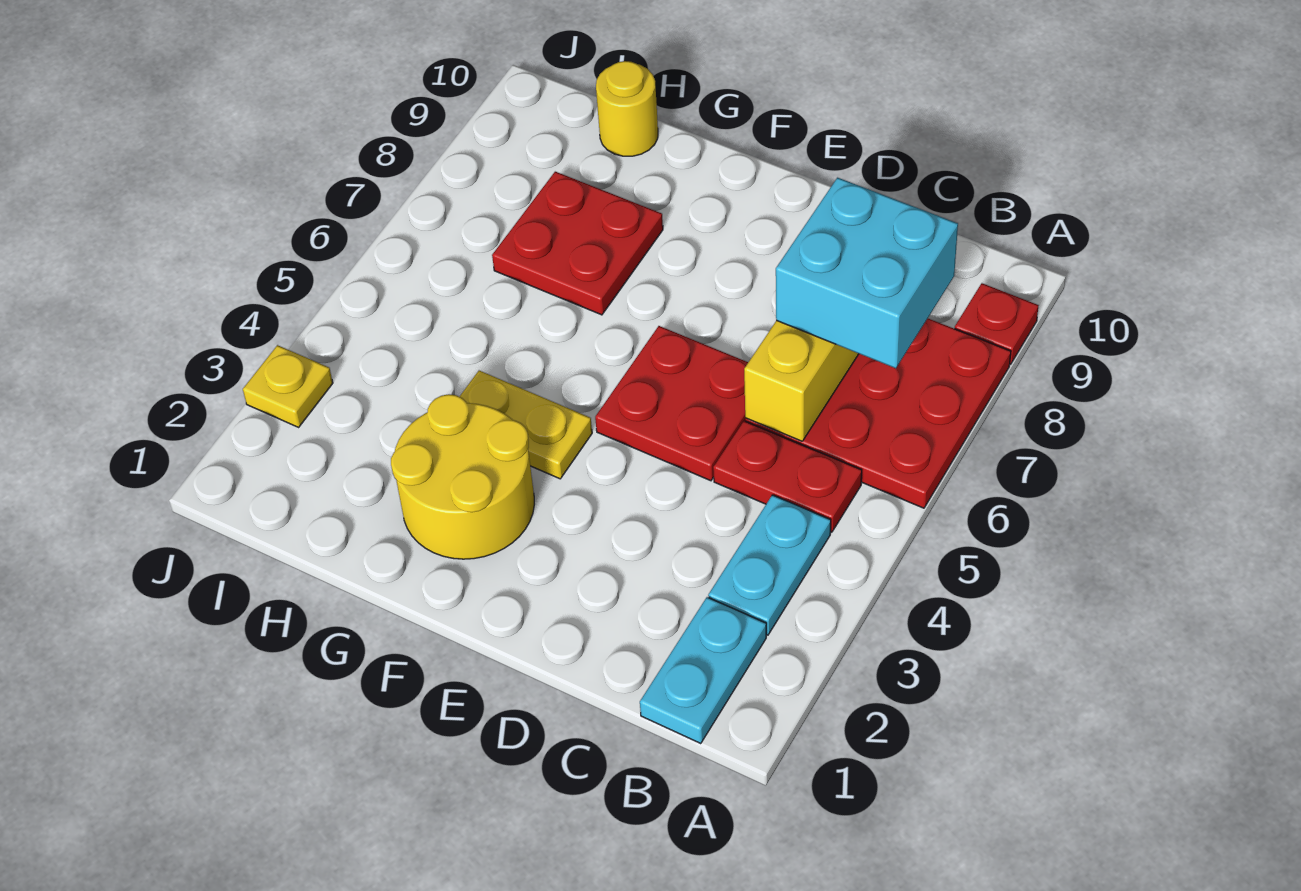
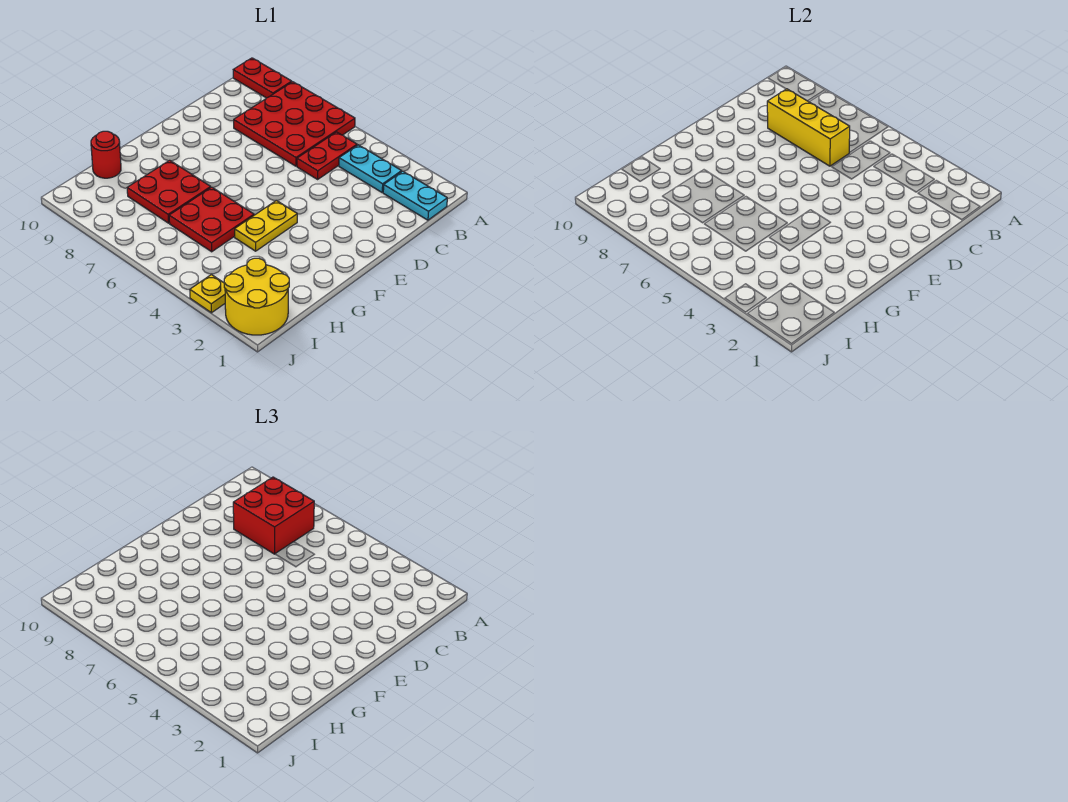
red plate A9 level 1 -> red plate A9:A10 level 1
cyan brick B7:C8 level 3 -> red brick B7:C8 level 3
red plate D5:E6 level 1 -> red plate G5:H6 level 1
yellow round brick F2:G3 level 1 -> yellow round brick I1:J2 level 1
yellow round brick H10 level 1 -> red round brick H10 level 1

